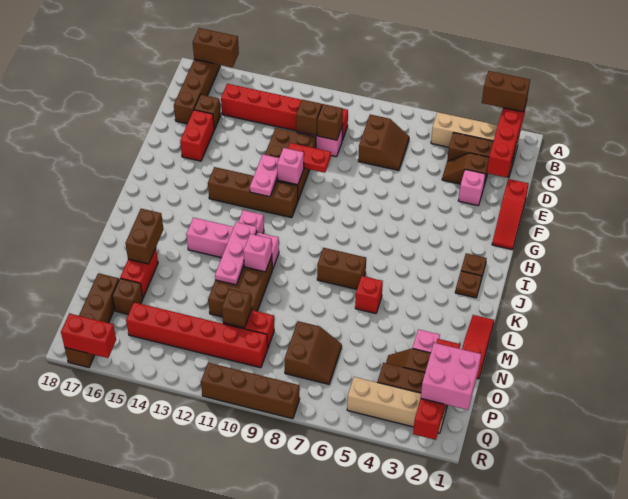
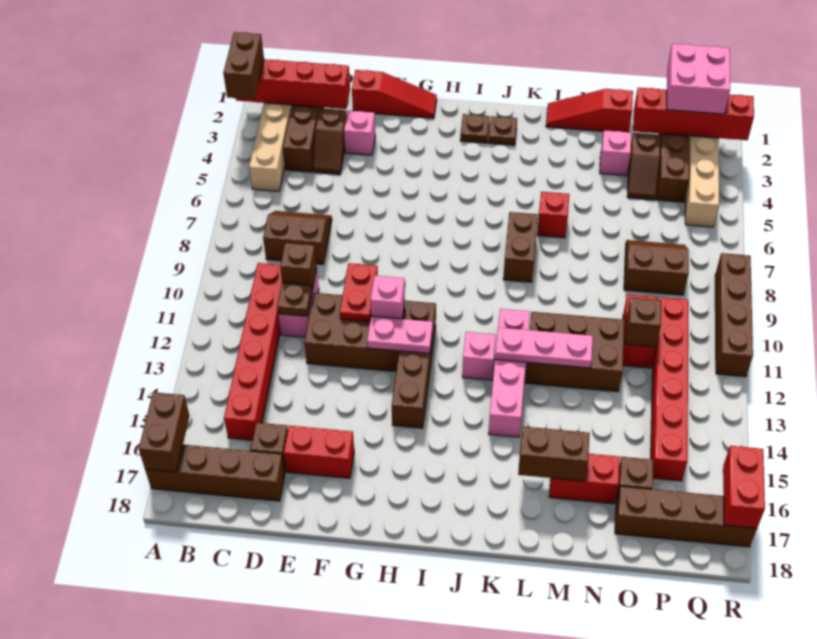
brown brick D11 level 2 -> brown plate D11 level 2
pink brick L11 level 2 -> none

